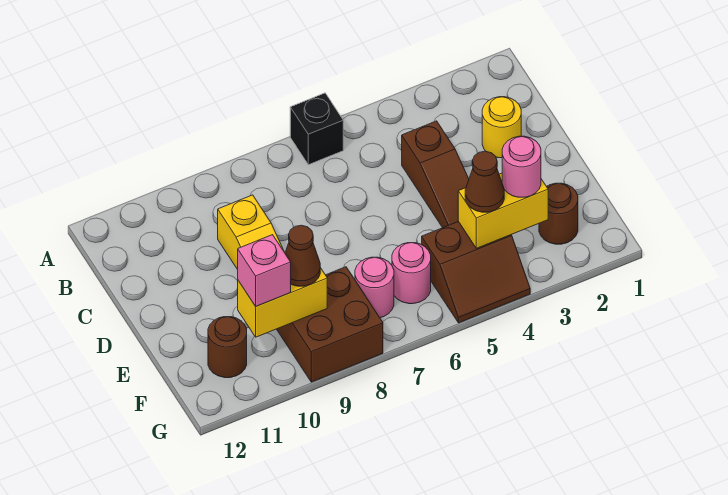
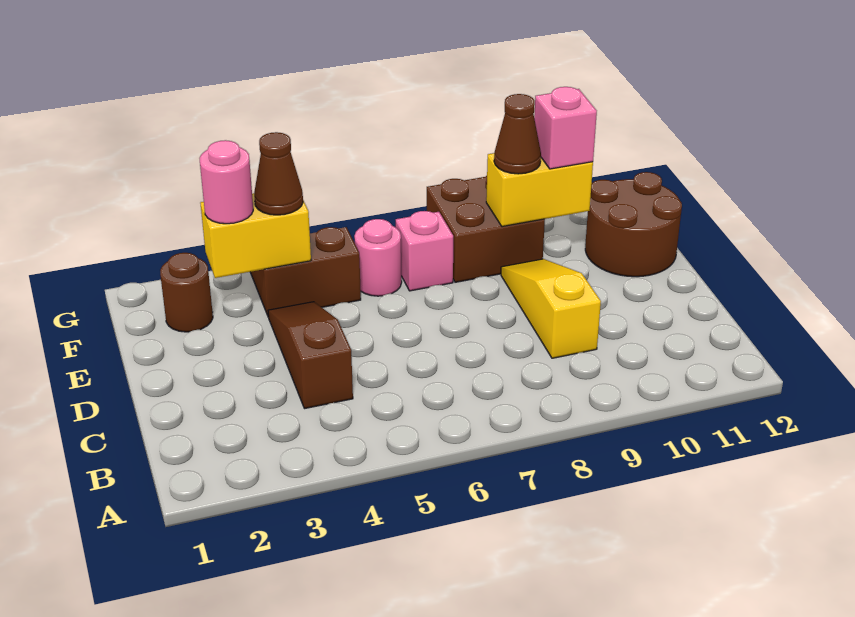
black brick A6 level 1 -> none
yellow round brick C2 level 1 -> none
pink round brick F7 level 1 -> pink brick F7 level 1
brown round brick F11 level 1 -> brown round brick E11:F12 level 1

